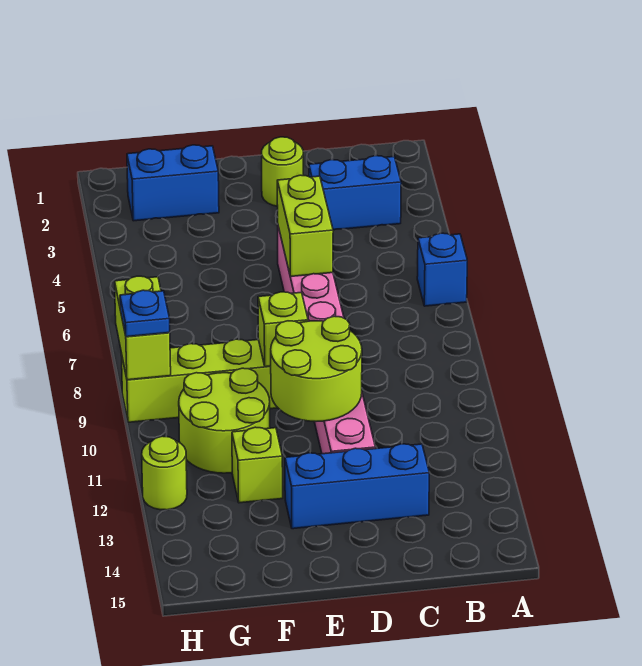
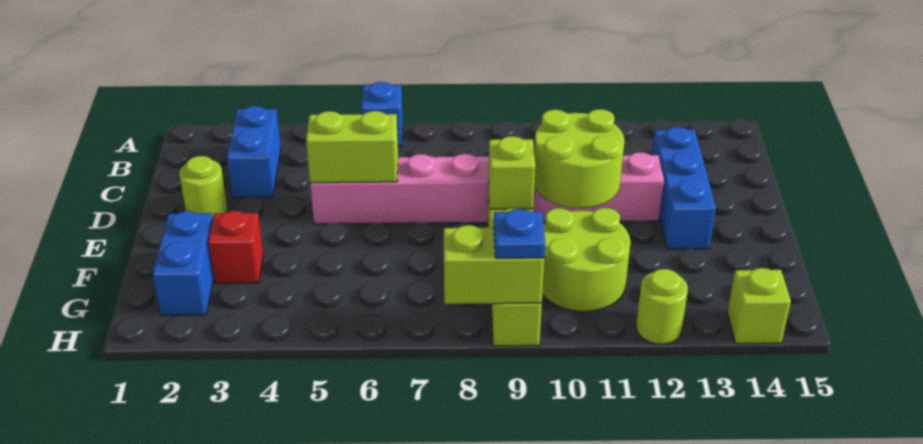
none -> red brick F3 level 1
lime brick F12 level 1 -> lime brick H14 level 1

